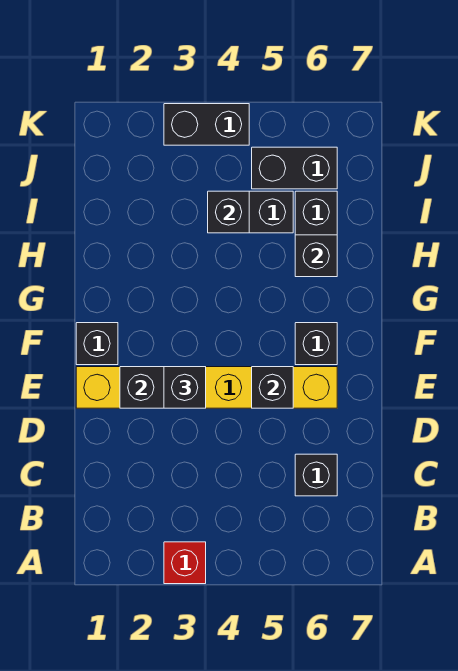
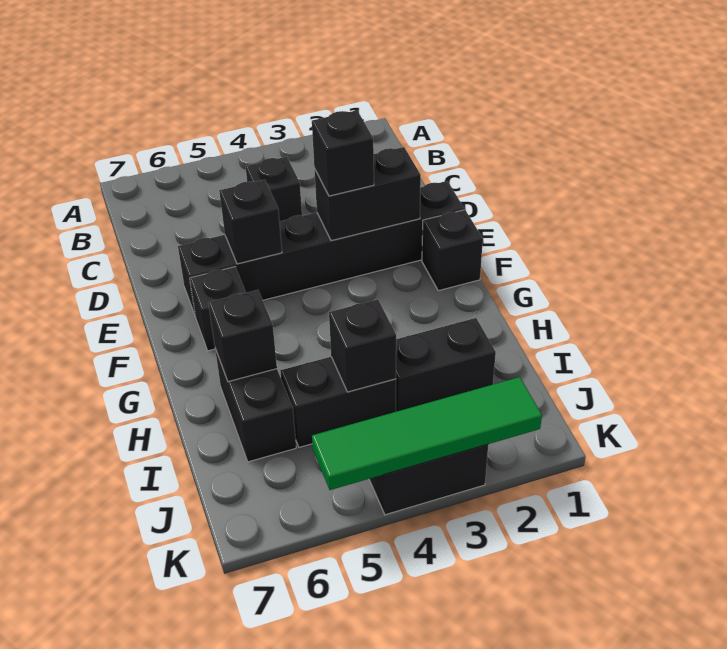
red brick A3 level 1 -> none
black brick C6 level 1 -> black brick C4 level 1
yellow brick E1:E6 level 1 -> black brick E1:E6 level 1
black brick J5:J6 level 1 -> black brick I2:I3 level 1
none -> green tile K2:K5 level 2

